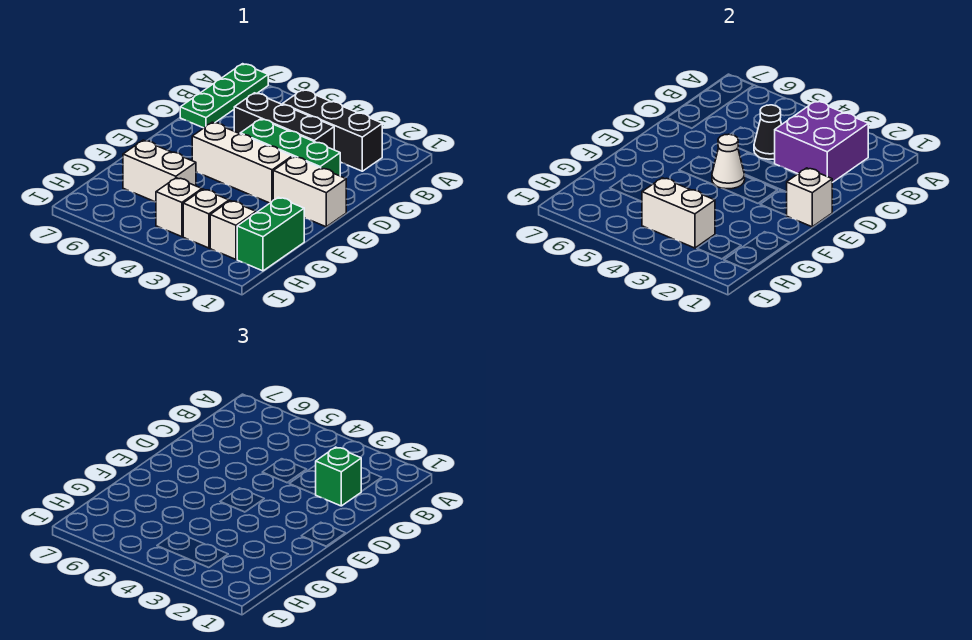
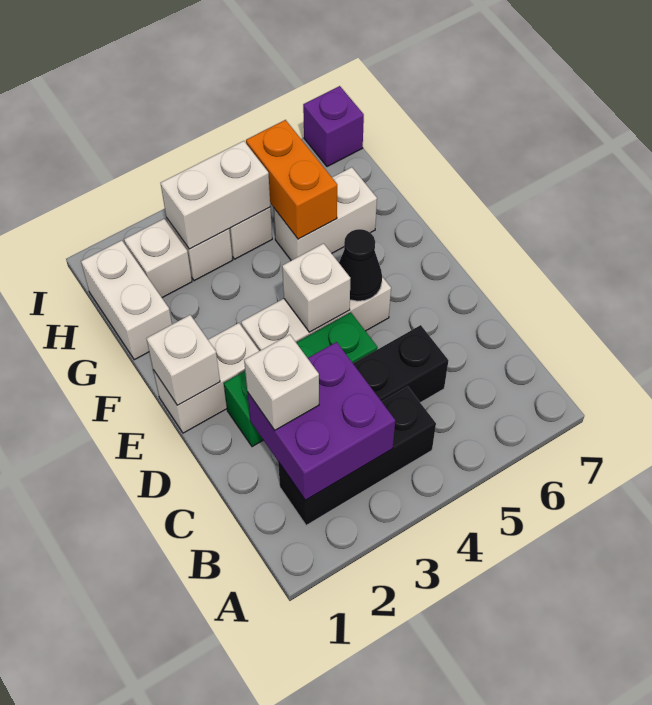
green plate A7:C7 level 1 -> none
green brick C2 level 3 -> white brick C2 level 3
black cone C4 level 2 -> black cone E5 level 2
white cone E4 level 2 -> white brick E4 level 2
green brick G1:H1 level 1 -> white brick G1:H1 level 1
none -> orange brick G5:H5 level 2
none -> purple brick I7 level 1

